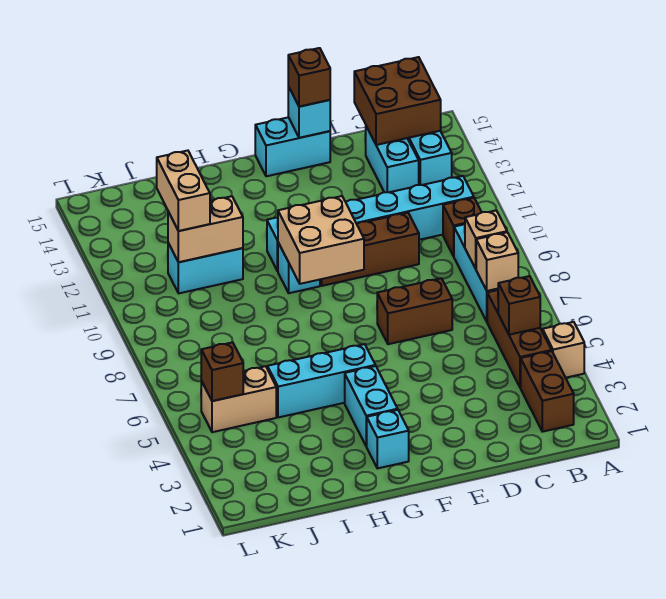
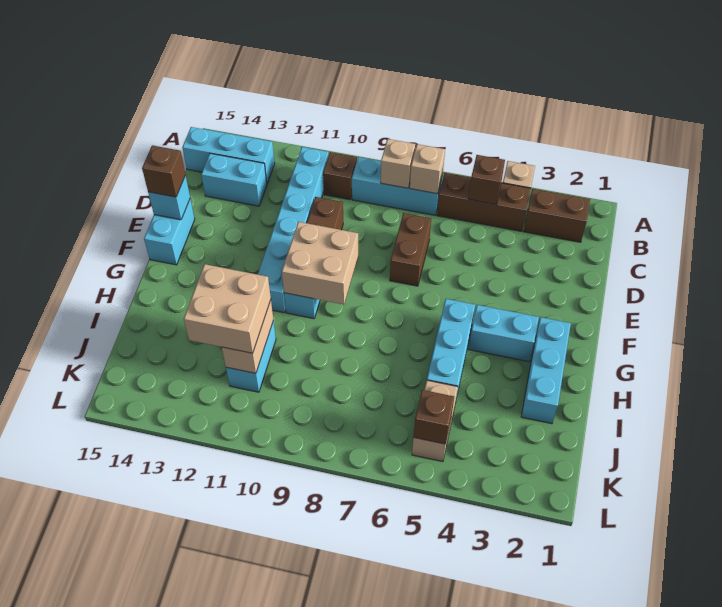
brown brick B14:C15 level 2 -> none
cyan brick G2 level 1 -> cyan brick G2:I2 level 1
tan brick J11:J12 level 3 -> tan brick I11:J12 level 3

